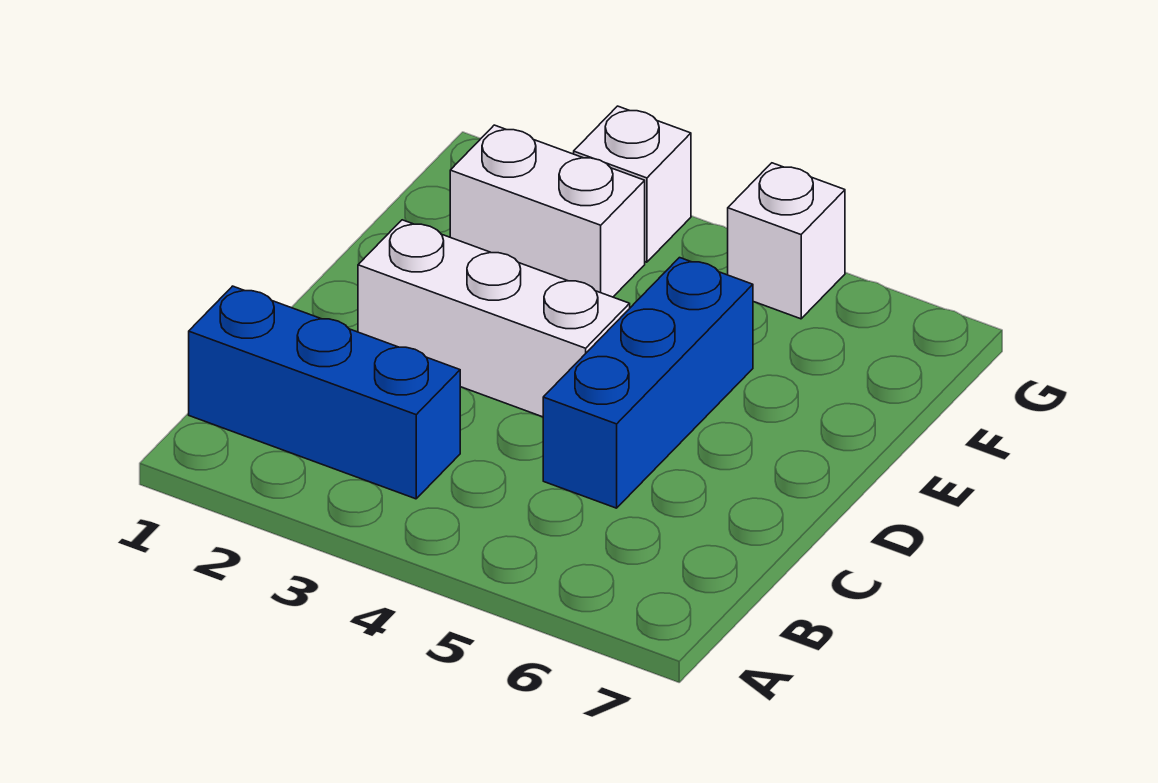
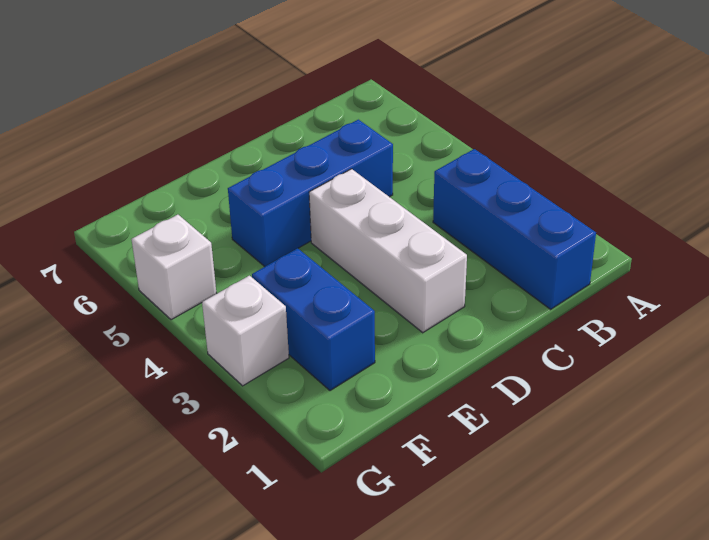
white brick F2:F3 level 1 -> blue brick F2:F3 level 1

